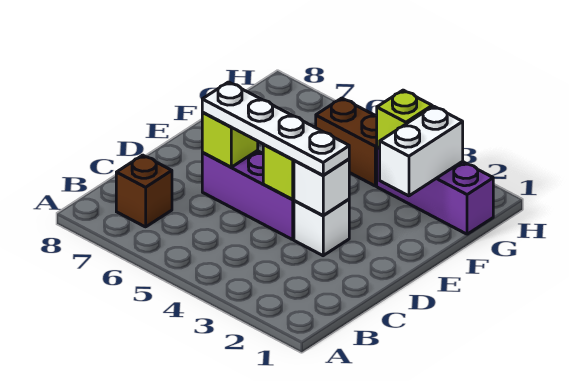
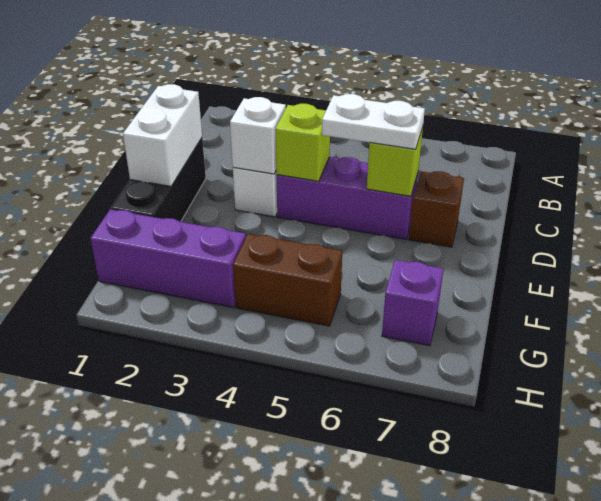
brown brick B7 level 1 -> brown brick D7 level 1
none -> black brick D1:F1 level 1
white plate D3:D6 level 3 -> white plate D5:D6 level 3
white brick F2:G2 level 2 -> white brick D1:E1 level 2
lime brick G3 level 2 -> none
none -> purple brick G7 level 1

